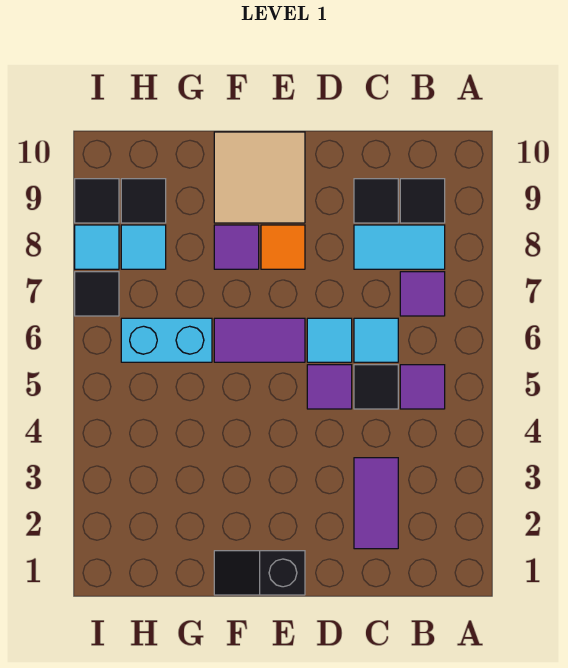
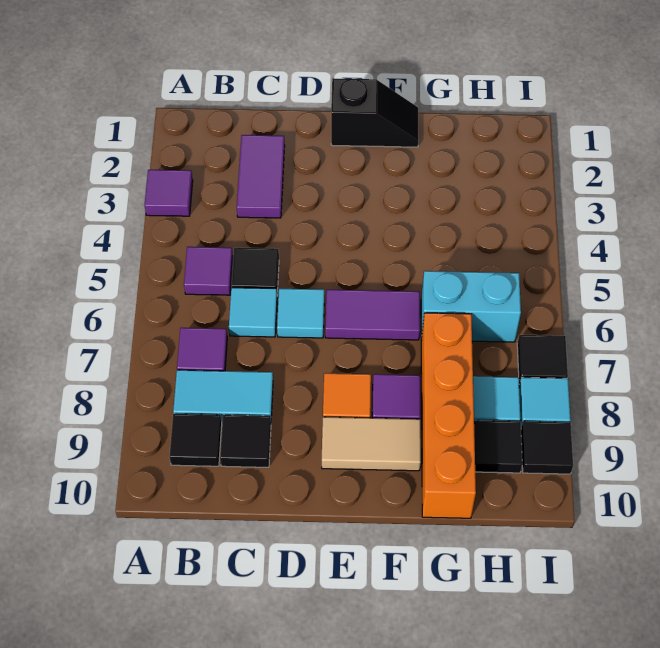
purple tile D5 level 1 -> purple tile A3 level 1
tan tile E9:F10 level 1 -> tan tile E9:F9 level 1
none -> orange brick G7:G10 level 1

